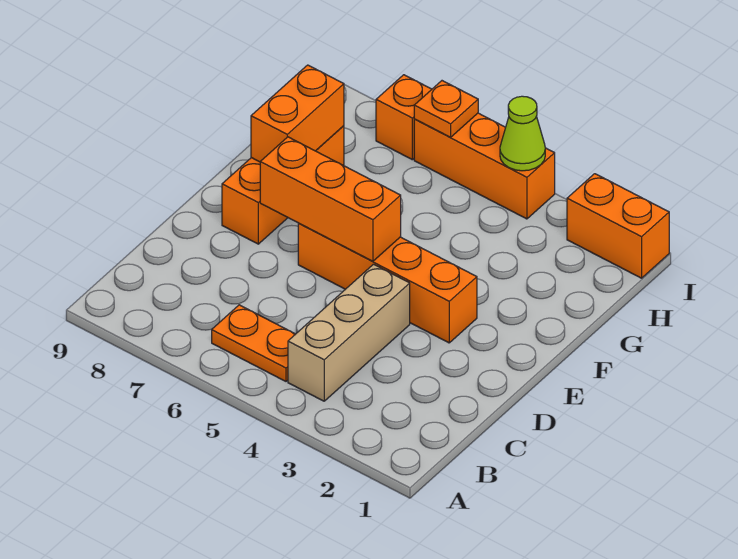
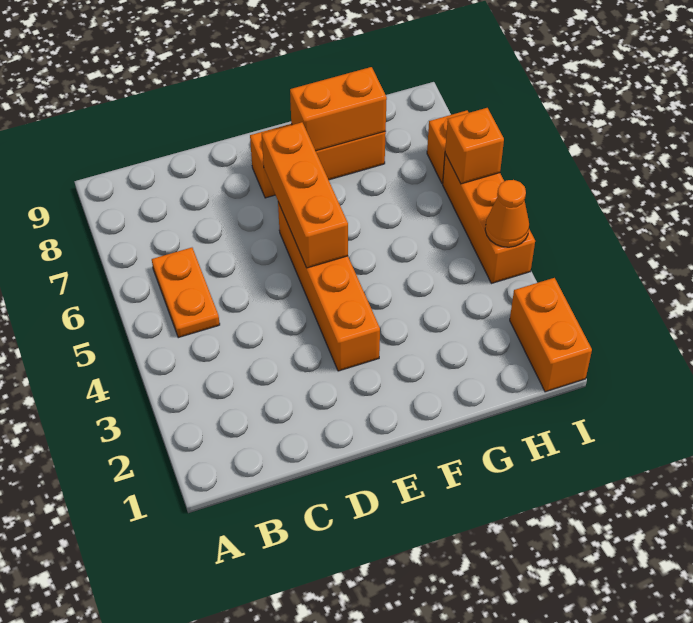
tan brick B4:D4 level 1 -> none
lime cone I4 level 2 -> orange cone I4 level 2
orange plate I6 level 2 -> orange brick I6 level 2

